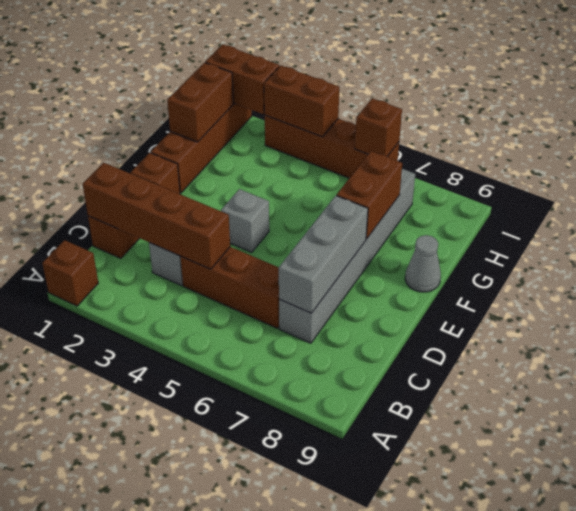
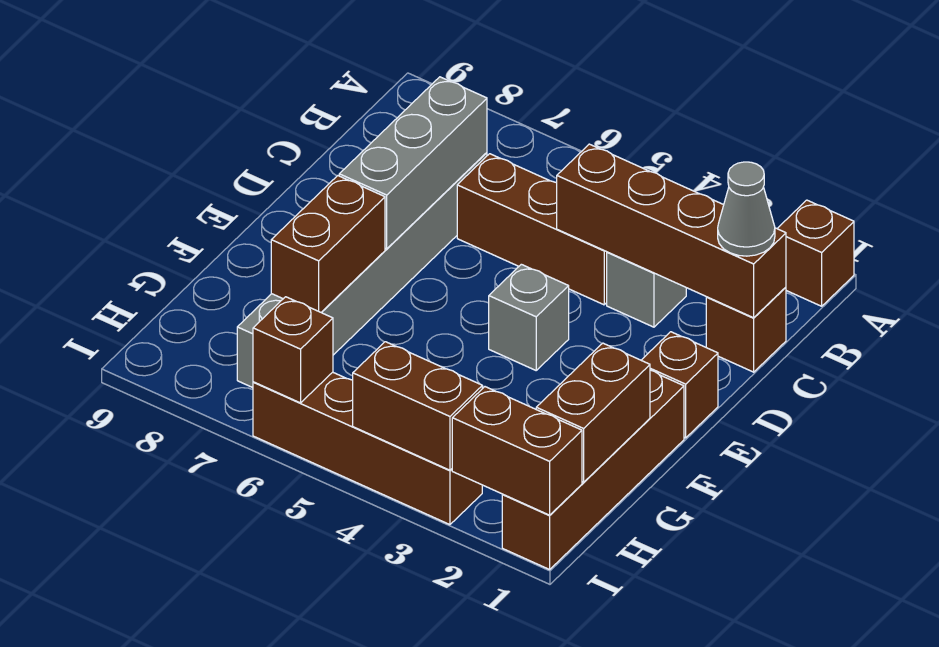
grey cone F9 level 1 -> grey cone C1 level 3

